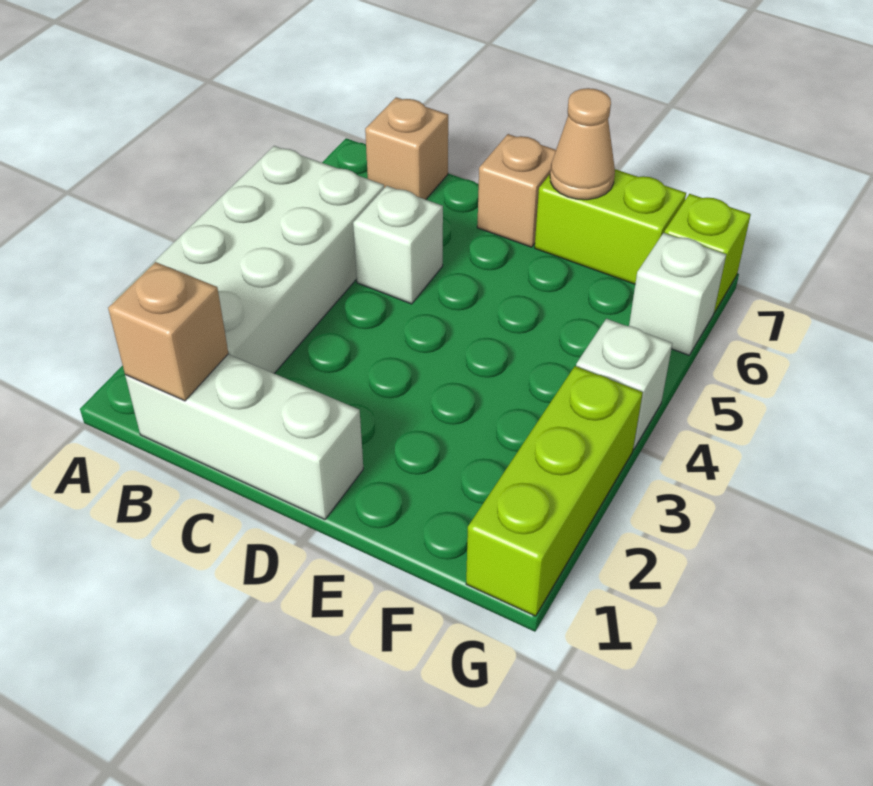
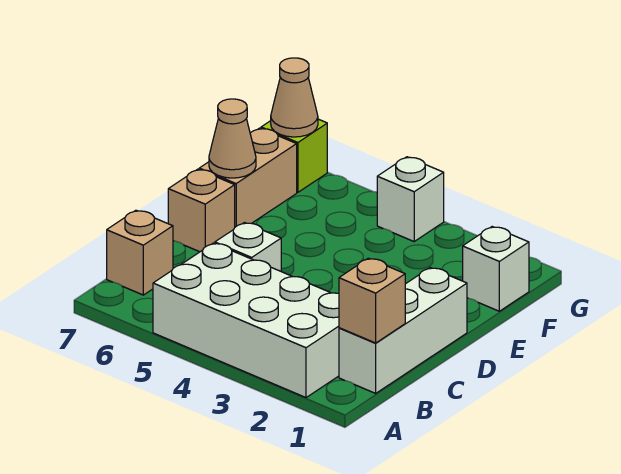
lime brick E7:F7 level 1 -> tan brick E7:F7 level 1
lime brick G1:G3 level 1 -> none
white brick G6 level 1 -> white brick F1 level 1
none -> tan cone G7 level 2

